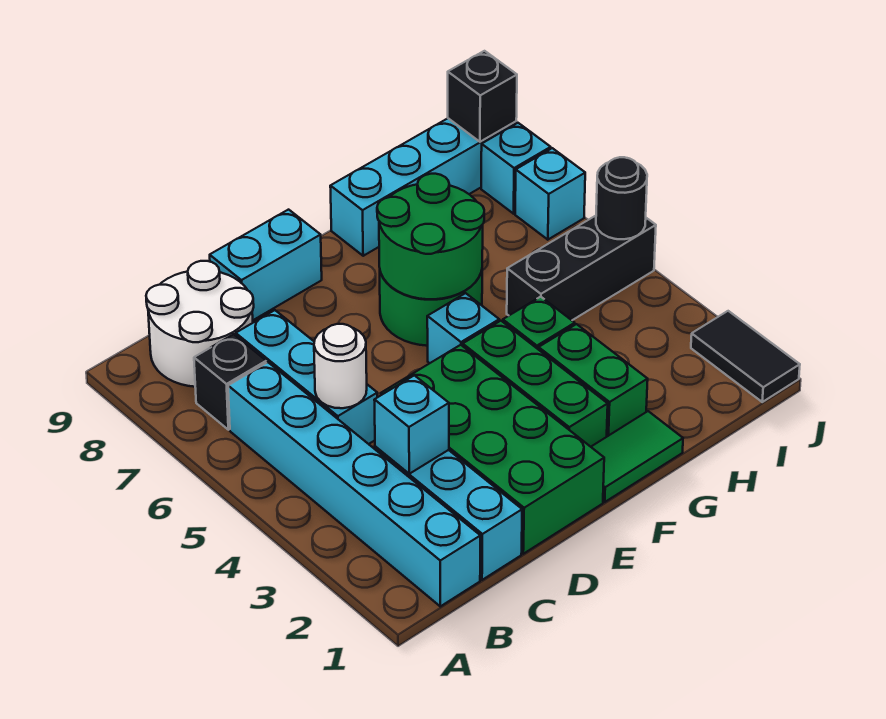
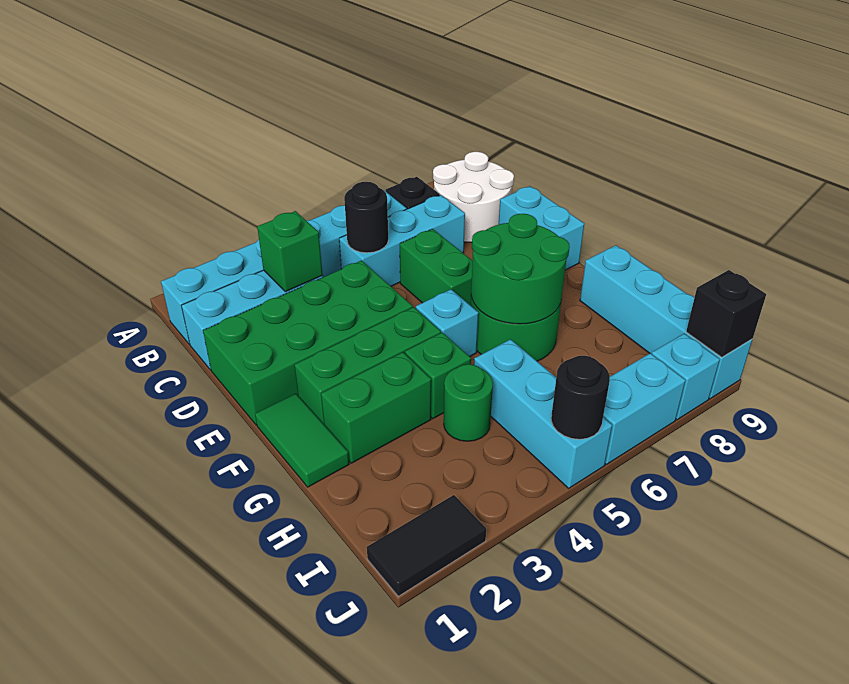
cyan brick C3 level 2 -> green brick C3 level 2
white round brick C5 level 2 -> black round brick C5 level 2
none -> green brick D6:E6 level 1
none -> green round brick H4 level 1
black brick H5:J5 level 1 -> cyan brick H5:J5 level 1
cyan brick J7 level 1 -> cyan brick J6:J7 level 1

